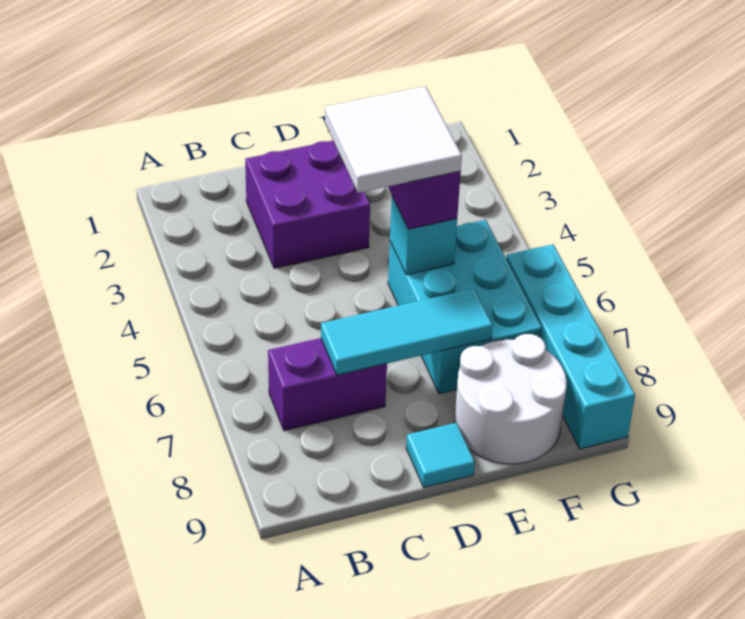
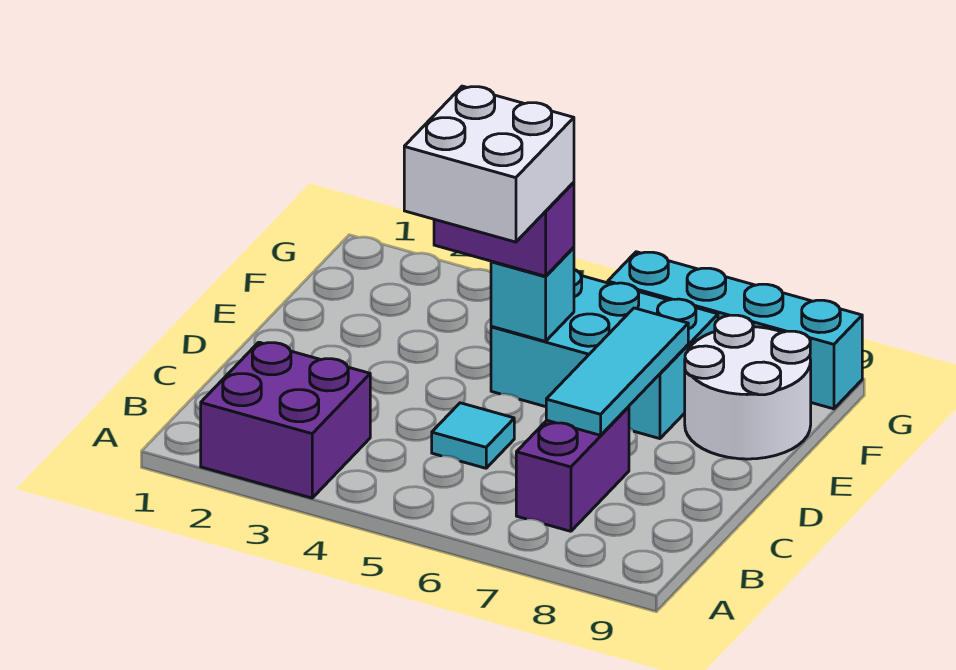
purple brick C2:D3 level 1 -> purple brick A2:B3 level 1
white tile D4:E5 level 4 -> white brick D4:E5 level 4
cyan tile D9 level 1 -> cyan tile C5 level 1

